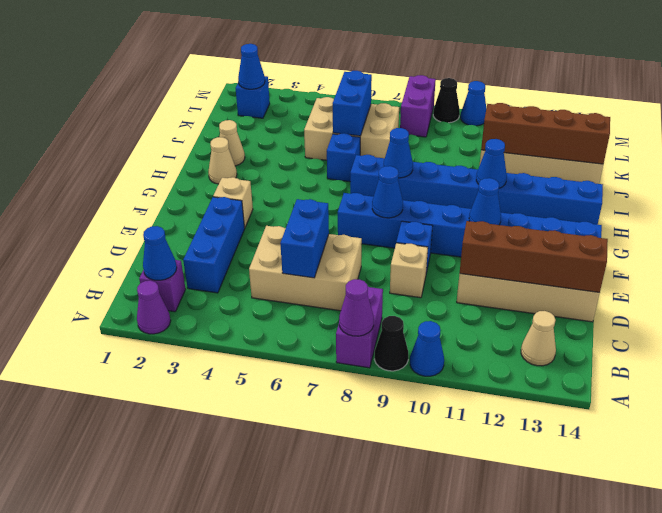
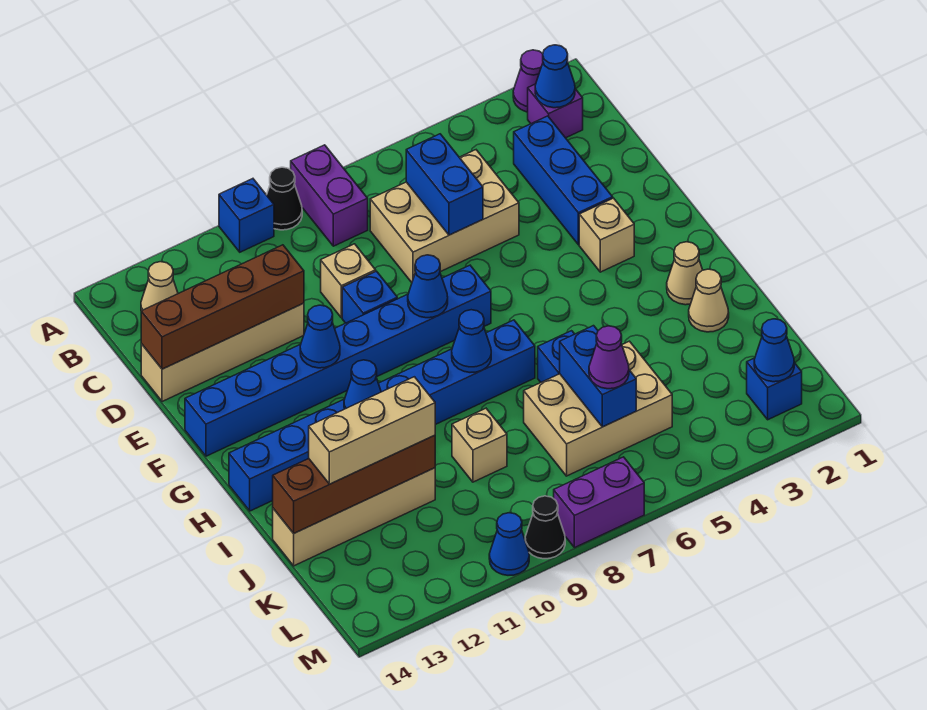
purple cone A8 level 2 -> purple cone K6 level 3
blue cone A10 level 1 -> blue brick A10 level 1
none -> tan brick J9 level 1
none -> tan brick J11:J13 level 3
purple brick L8:M8 level 1 -> purple brick M7:M8 level 1

